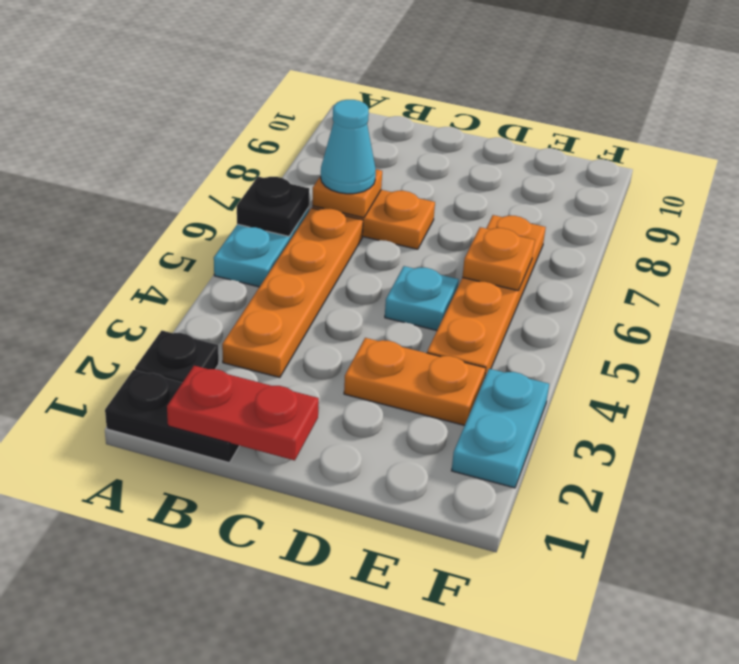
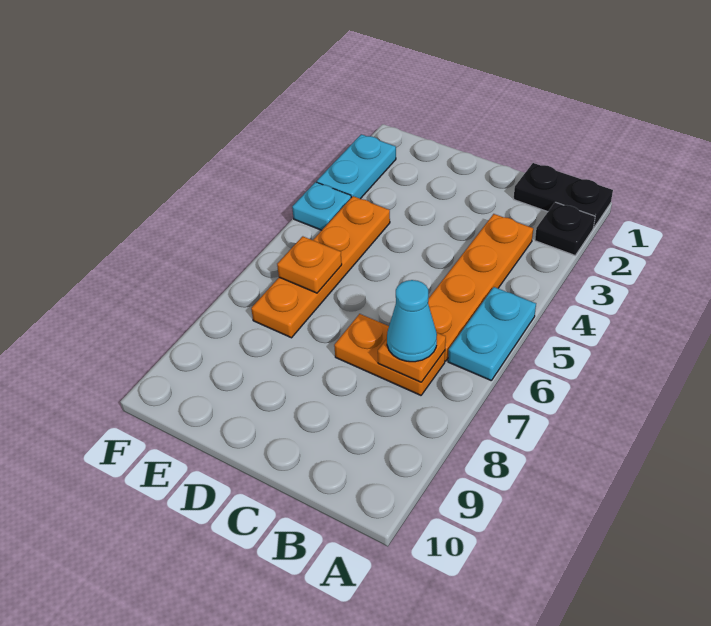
black plate A6 level 2 -> none
red plate B1:C1 level 2 -> none
orange plate D3:E3 level 1 -> none
cyan plate D5 level 1 -> cyan plate F4 level 1

